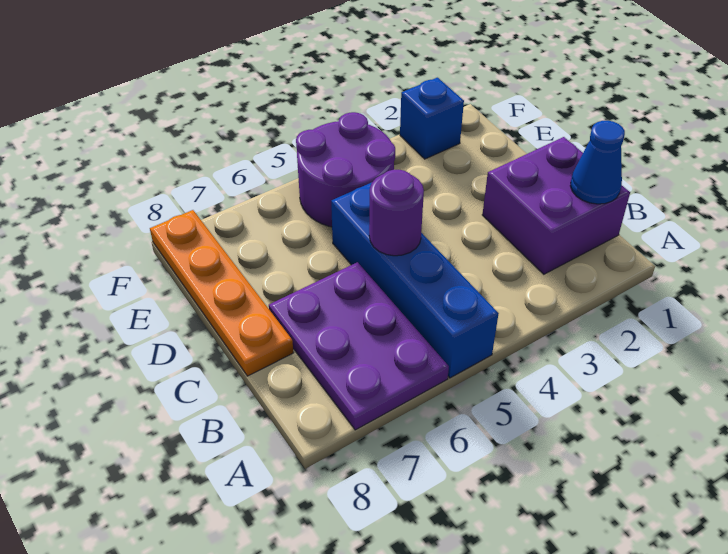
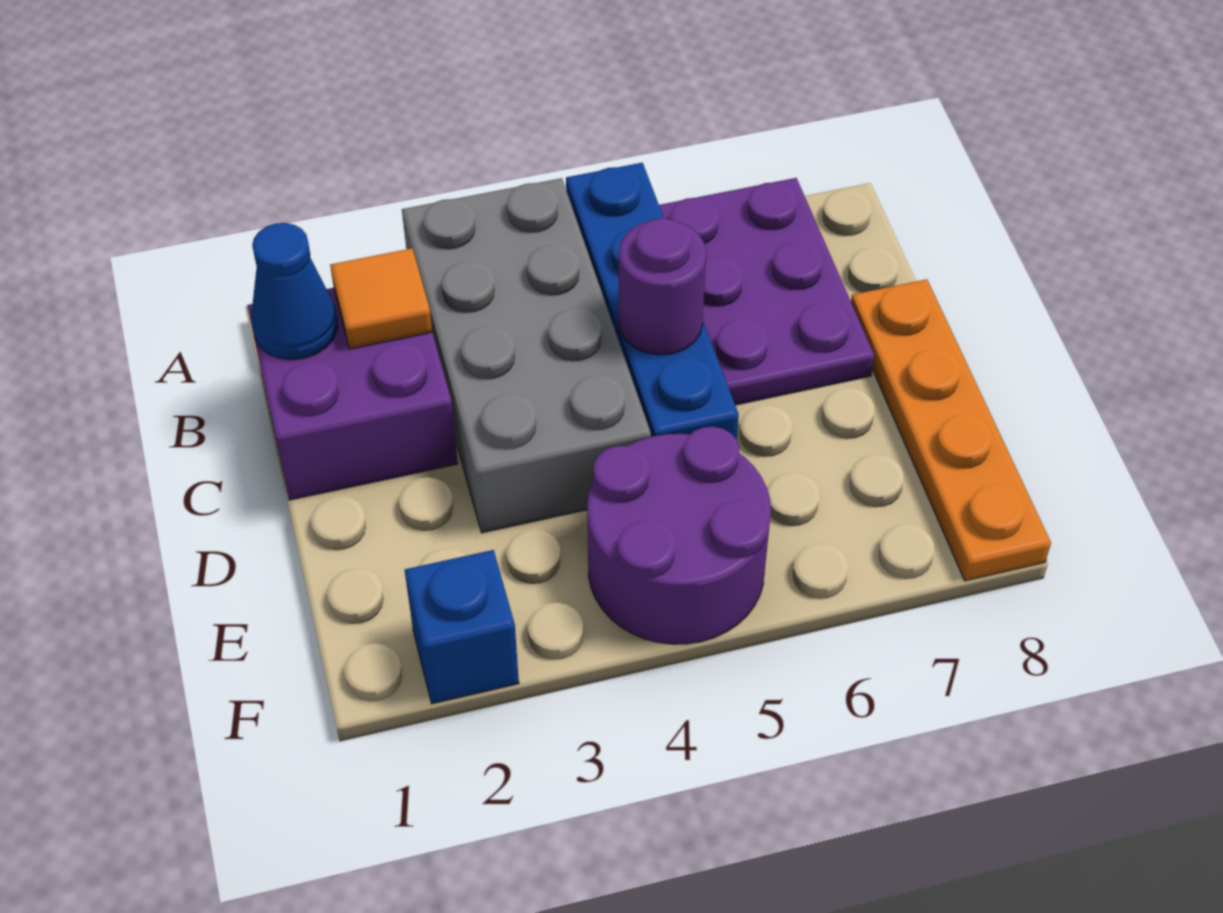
none -> grey brick A3:D4 level 1
none -> orange tile B2 level 2

